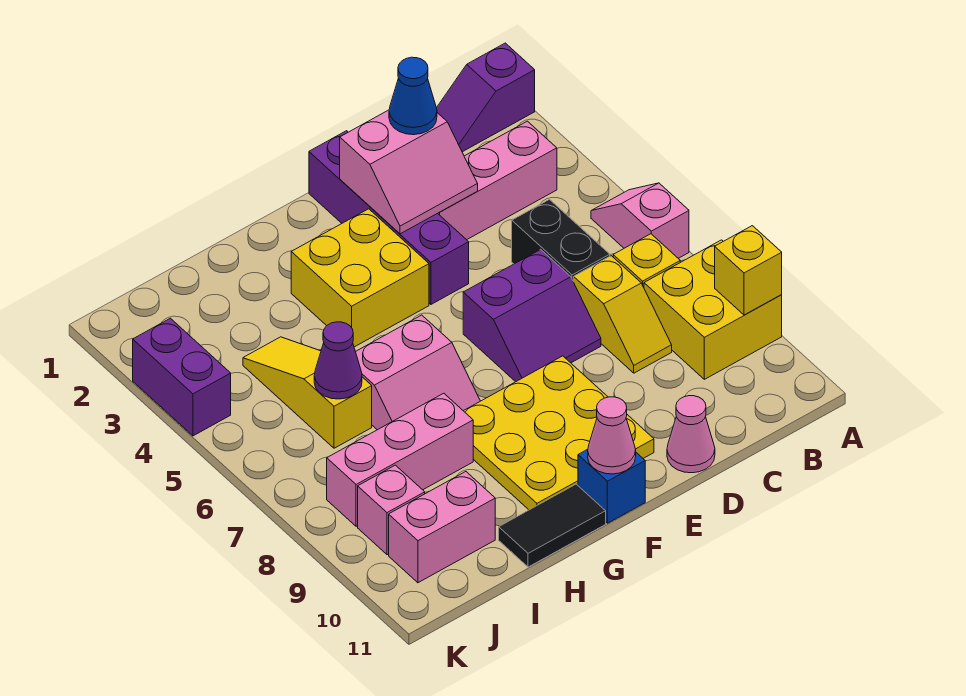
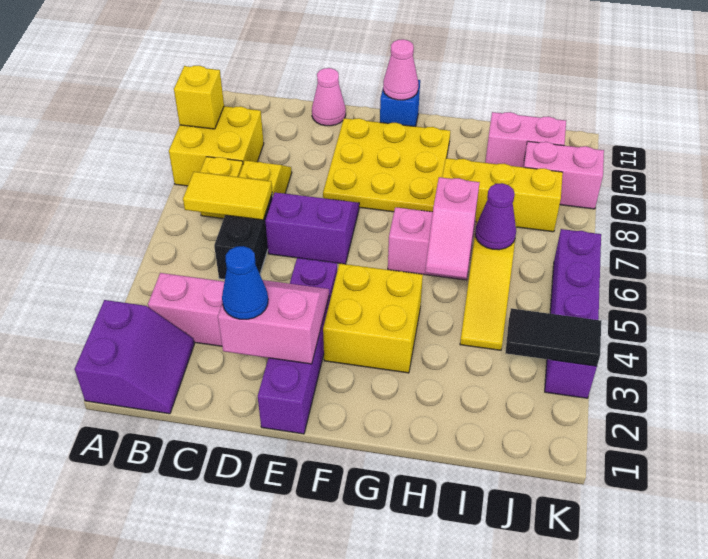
purple slope A1:B1 level 1 top A -> purple slope A1:B2 level 1 top A
pink slope A5:A6 level 1 top 6 -> pink slope H5:H6 level 2 top 6
none -> yellow tile B6:C6 level 2
black tile G11:H11 level 1 -> black tile J3:K3 level 2
pink brick H8:J8 level 1 -> yellow brick H8:J8 level 1
pink brick J9 level 1 -> pink brick J9:K9 level 1
purple brick K3:K4 level 1 -> purple brick K3:K6 level 1

